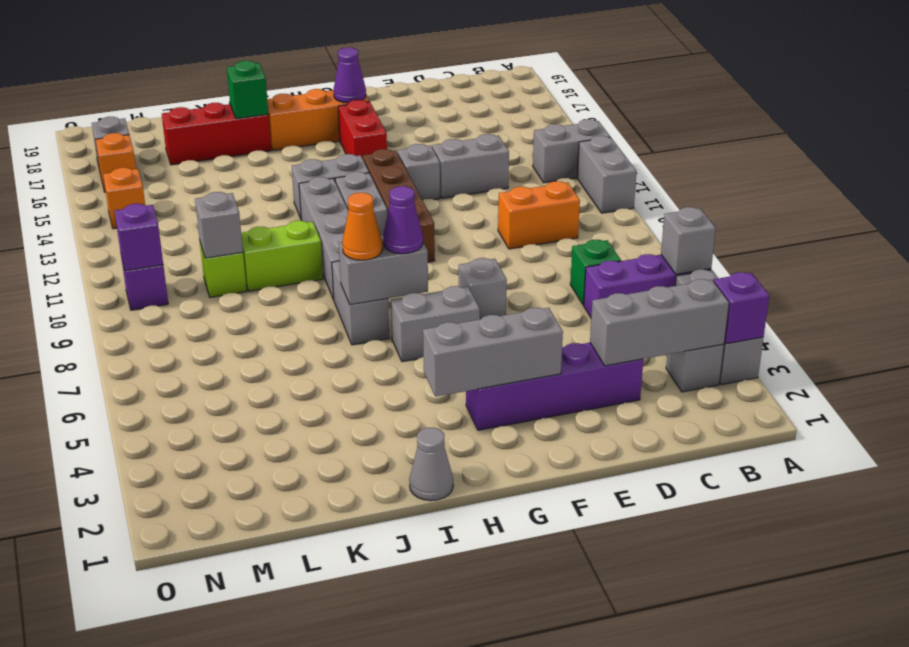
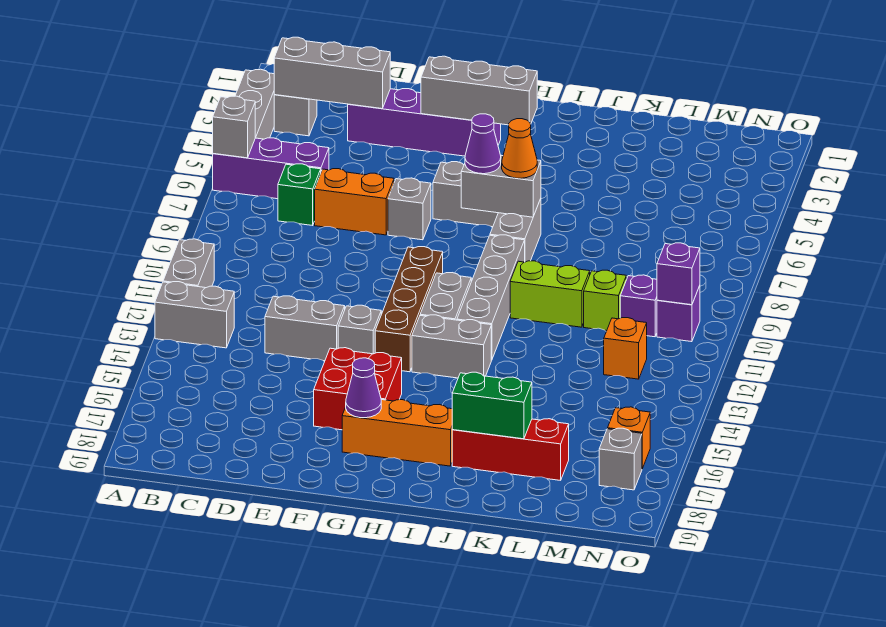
purple brick A3 level 2 -> purple brick M10 level 1
orange brick C10:D10 level 1 -> orange brick D7:E7 level 1
red brick G15:G16 level 1 -> red brick F15:G16 level 1
grey cone I1 level 1 -> none
green brick J17 level 2 -> green brick J17:K17 level 2
grey brick L10 level 2 -> none
orange brick N14 level 1 -> orange brick M12 level 1

